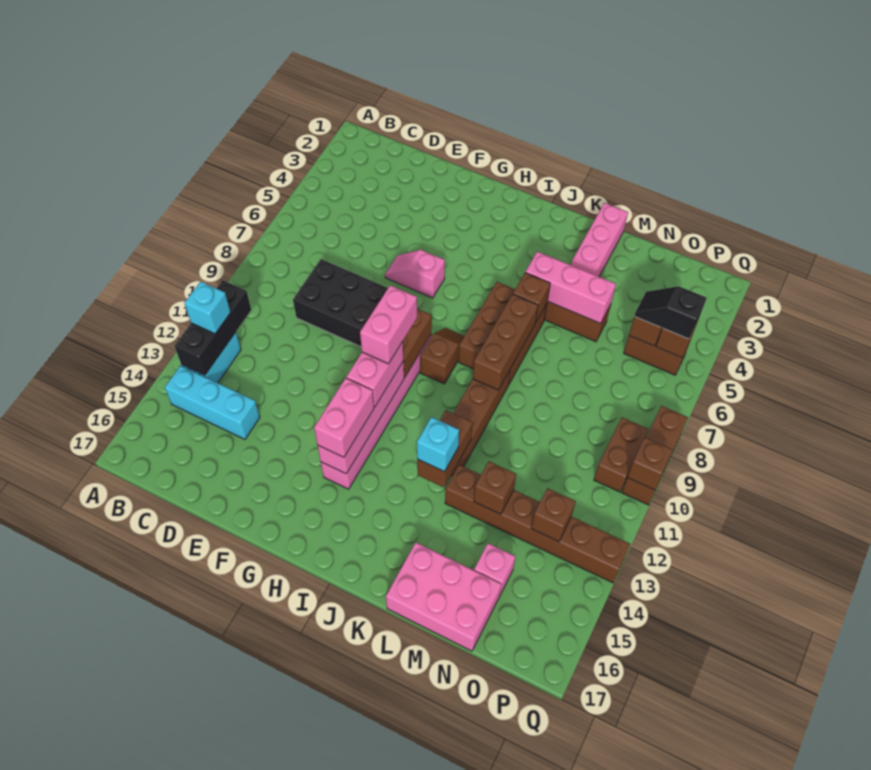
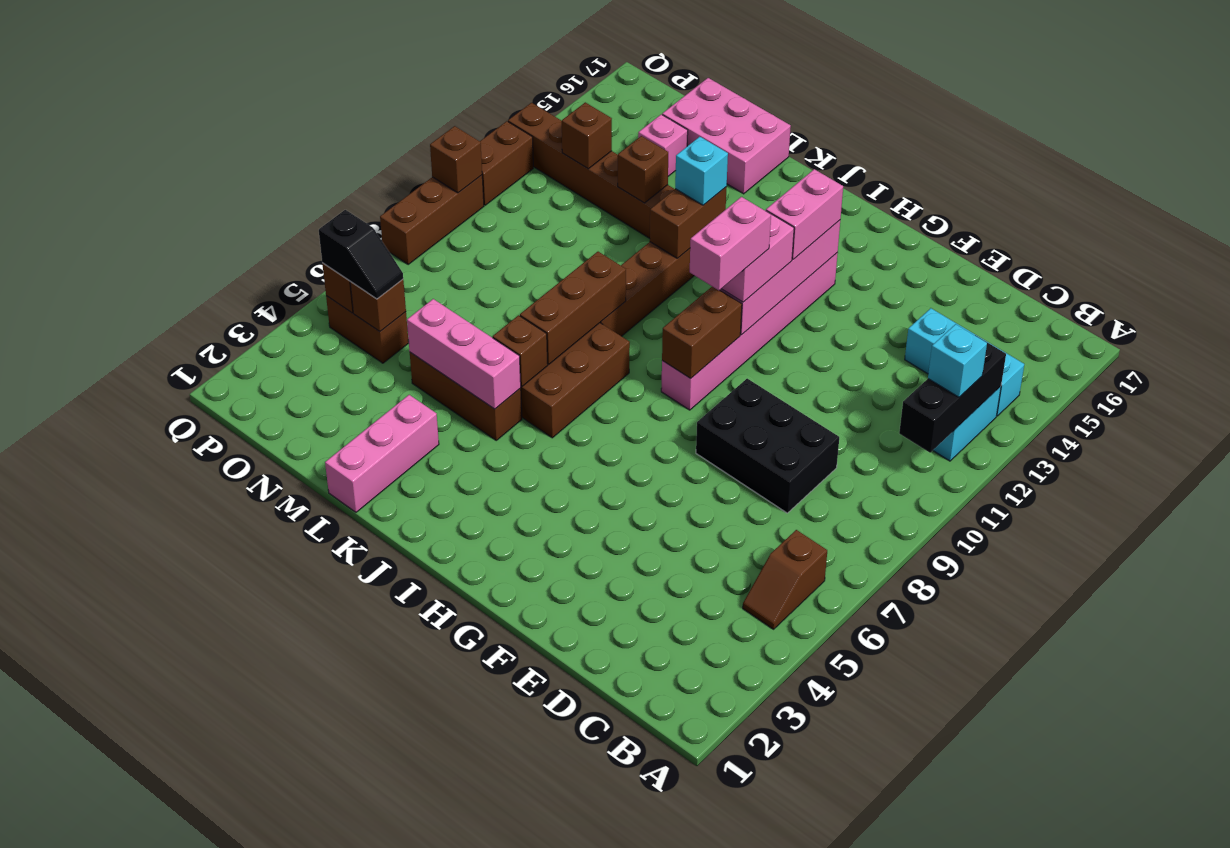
pink slope F6:G6 level 1 top G -> none
brown slope I8:I9 level 1 top 9 -> brown slope B5:B6 level 1 top 6
brown brick P9:P10 level 1 -> brown brick Q11:Q12 level 1

